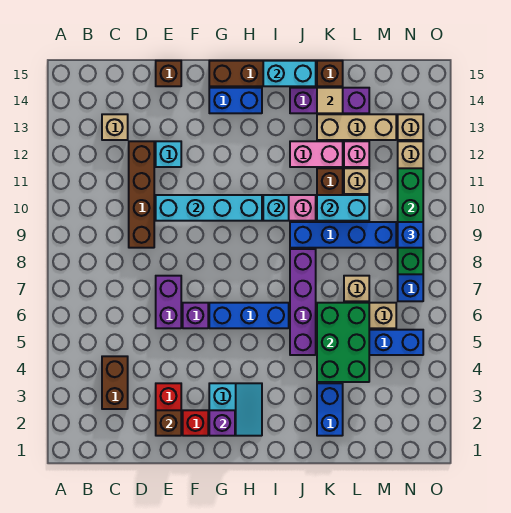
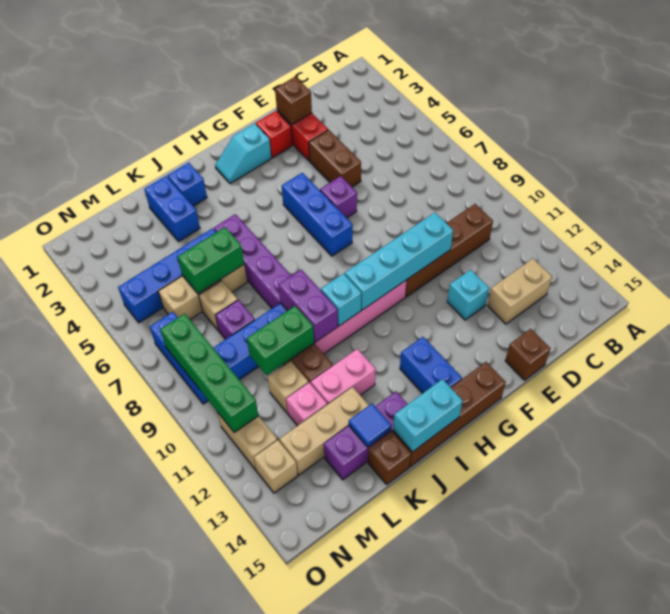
brown brick C3:C4 level 1 -> brown brick E4:E5 level 1
tan brick C13 level 1 -> tan brick C13:D13 level 1
brown brick D9:D12 level 1 -> brown brick C10:F10 level 1
purple brick E6:E7 level 1 -> purple brick J9:J10 level 2
cyan slope G2:H3 level 1 top G -> cyan slope G2:H2 level 1 top G
purple brick G2 level 2 -> purple brick L8 level 1
blue brick G6:I6 level 1 -> blue brick G5:G7 level 1
blue brick G14:H14 level 1 -> blue brick H13:H14 level 1
green brick K4:L6 level 2 -> green brick K6:L6 level 2
cyan brick K10:L10 level 2 -> green brick K10:L10 level 2
tan tile K14 level 2 -> blue tile K14 level 2
blue brick N9 level 3 -> blue brick J2 level 1

